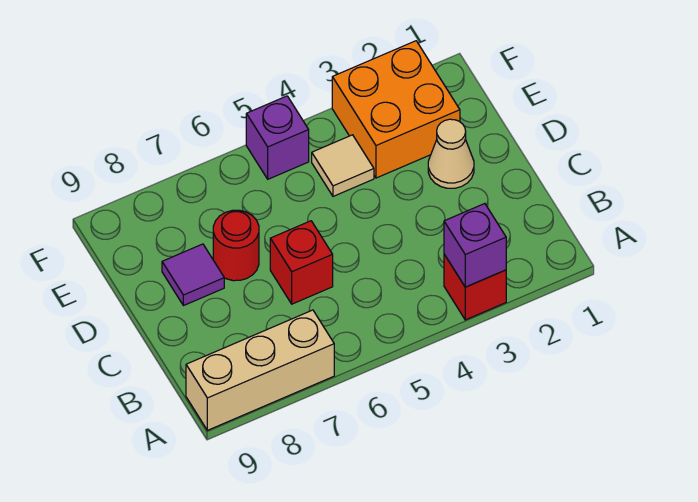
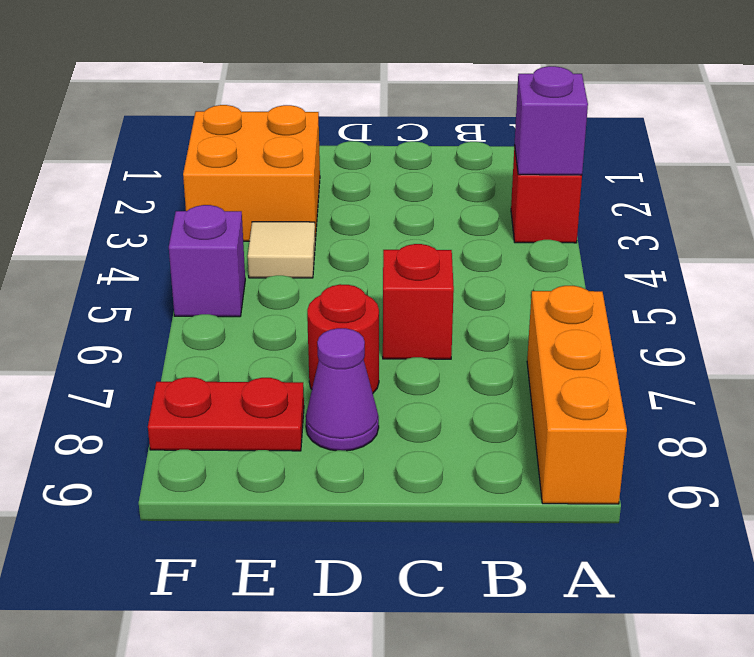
tan brick A7:A9 level 1 -> orange brick A7:A9 level 1
tan cone D2 level 1 -> none
purple tile D8 level 1 -> purple cone D8 level 1
none -> red plate E8:F8 level 1

